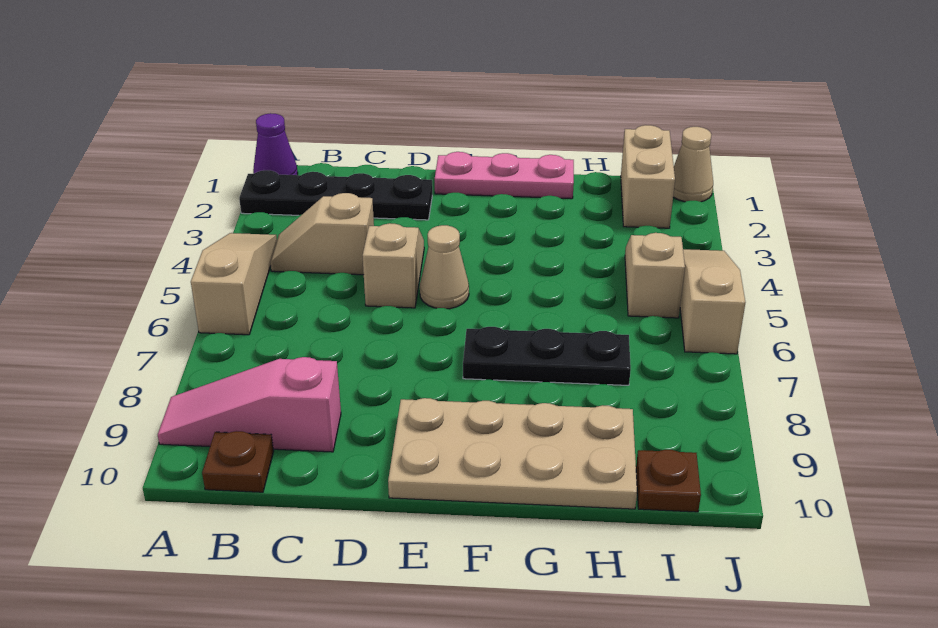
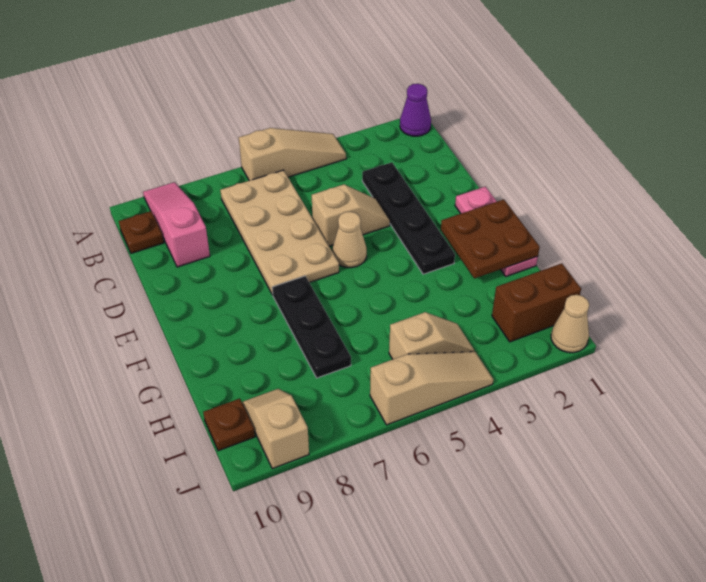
black plate A2:D2 level 1 -> black plate C3:F3 level 1
tan slope B4:C4 level 1 top C -> tan slope I9:J9 level 1 top J
tan plate E9:H10 level 1 -> tan plate B6:E7 level 1
none -> brown plate F1:G2 level 2
tan brick I1:I2 level 1 -> brown brick I1:I2 level 1

